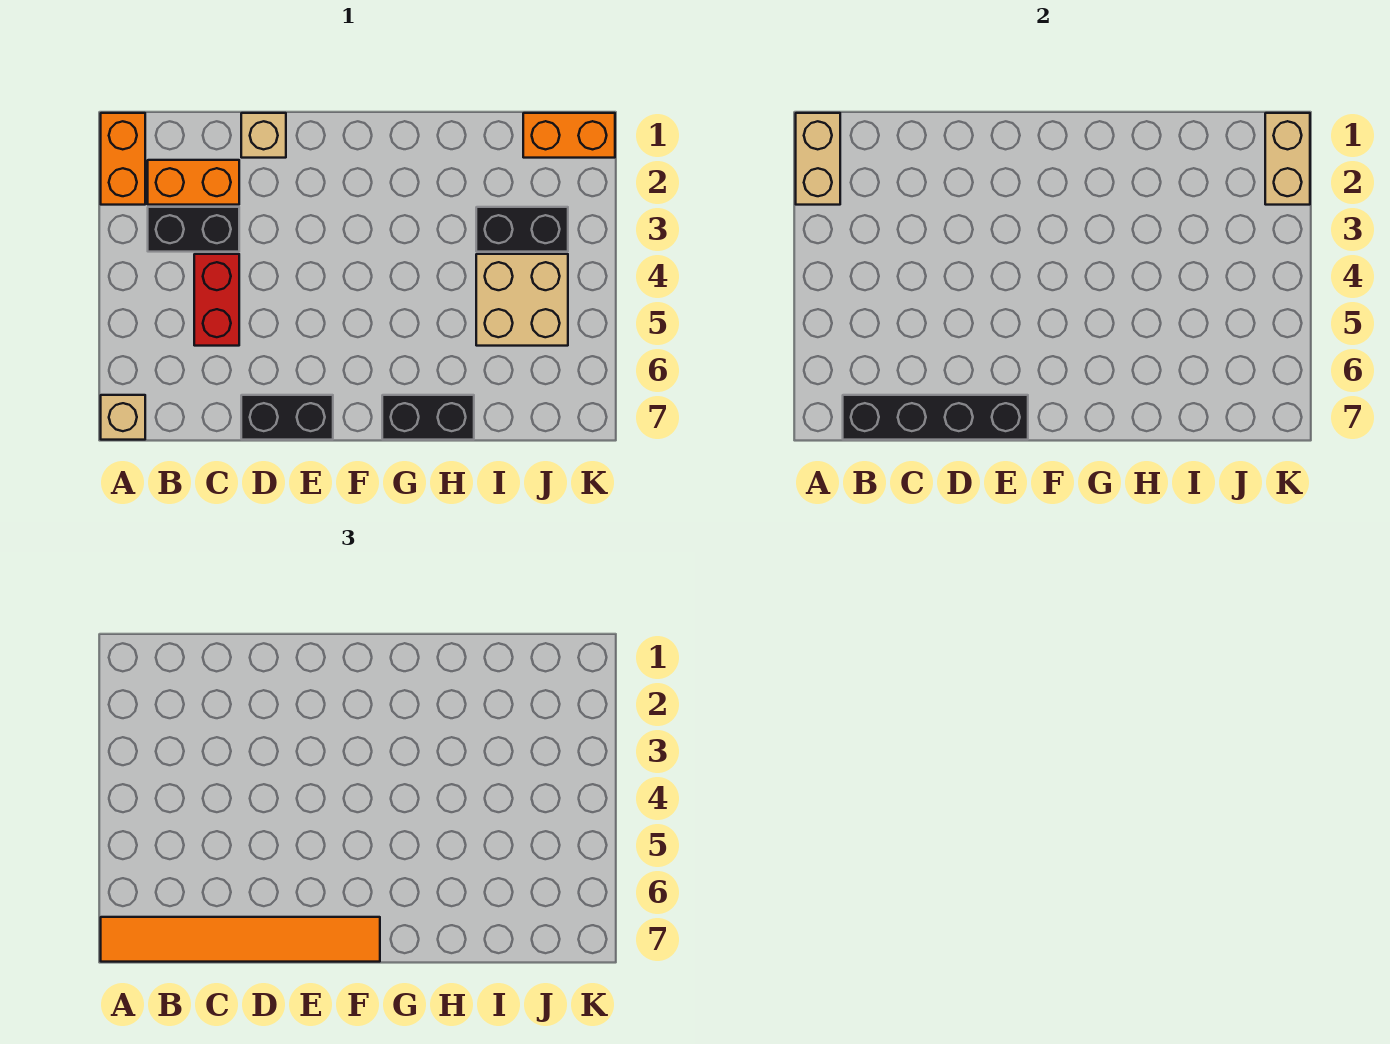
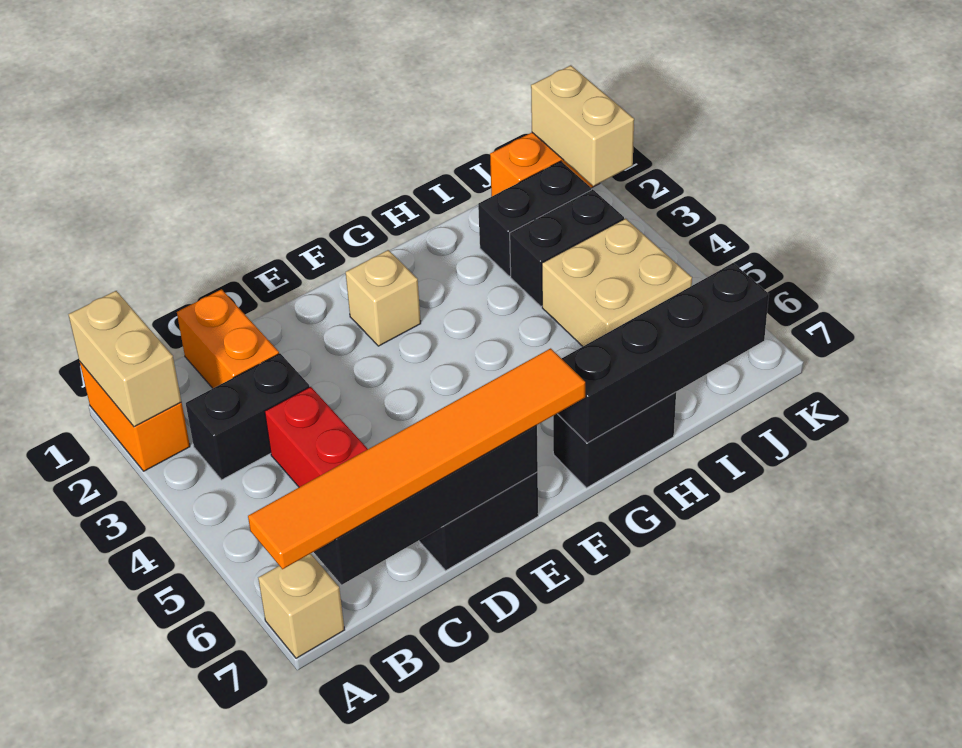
orange brick B2:C2 level 1 -> orange brick C1:C2 level 1
tan brick D1 level 1 -> tan brick F2 level 1
none -> black brick G7:J7 level 2
none -> black brick I2:J2 level 1

